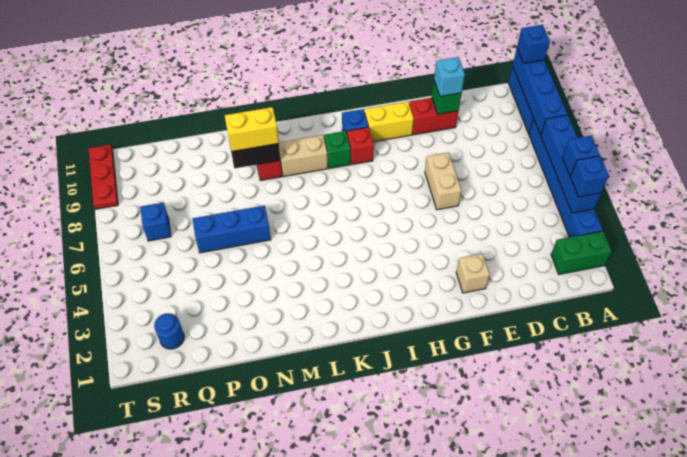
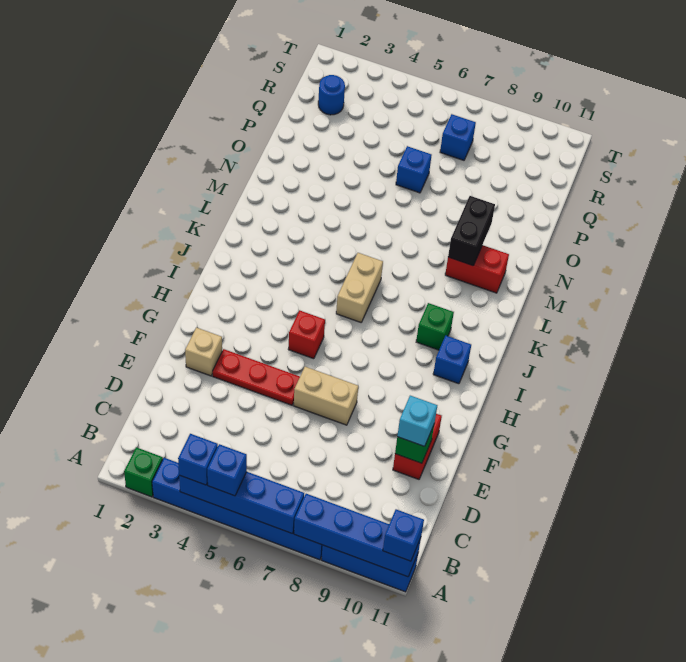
green brick A2:B2 level 1 -> green brick A2 level 1
yellow brick G10:H10 level 1 -> none
red brick I9 level 1 -> red brick H5 level 1
tan brick K9:L9 level 1 -> tan brick J6:K6 level 1
yellow brick M9:N9 level 3 -> none
blue brick N6:P6 level 1 -> blue brick P6 level 1
red plate T9:T11 level 1 -> red plate F3:F5 level 1

